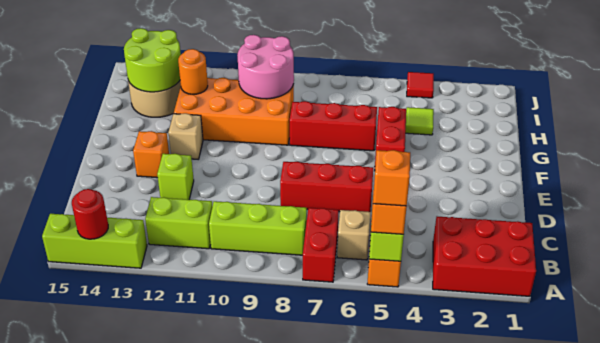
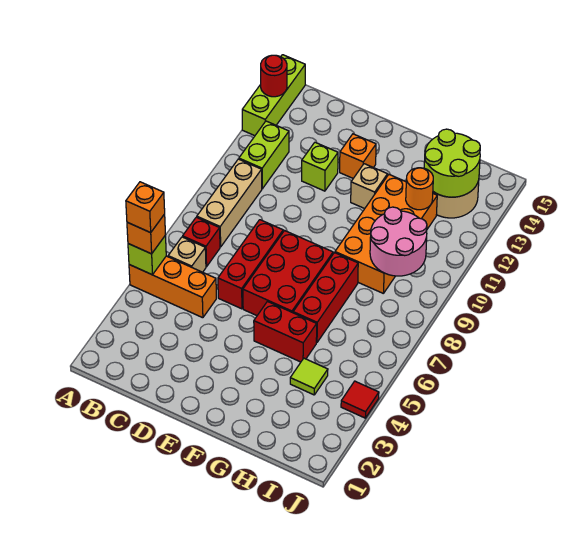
red brick A1:B3 level 1 -> red brick E6:F8 level 1
red brick A7:B7 level 1 -> red brick B7 level 1
lime brick B8:B10 level 1 -> tan brick B8:B10 level 1

